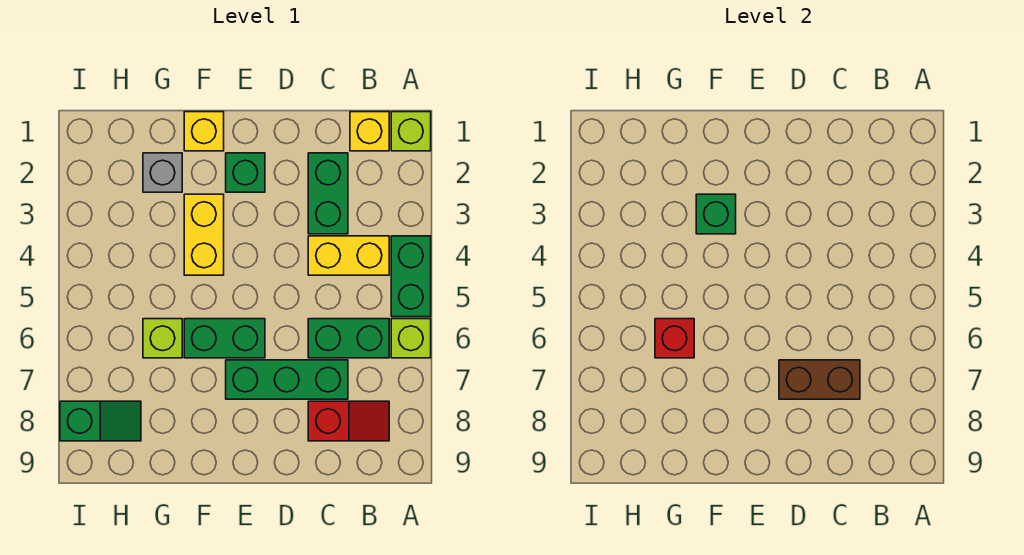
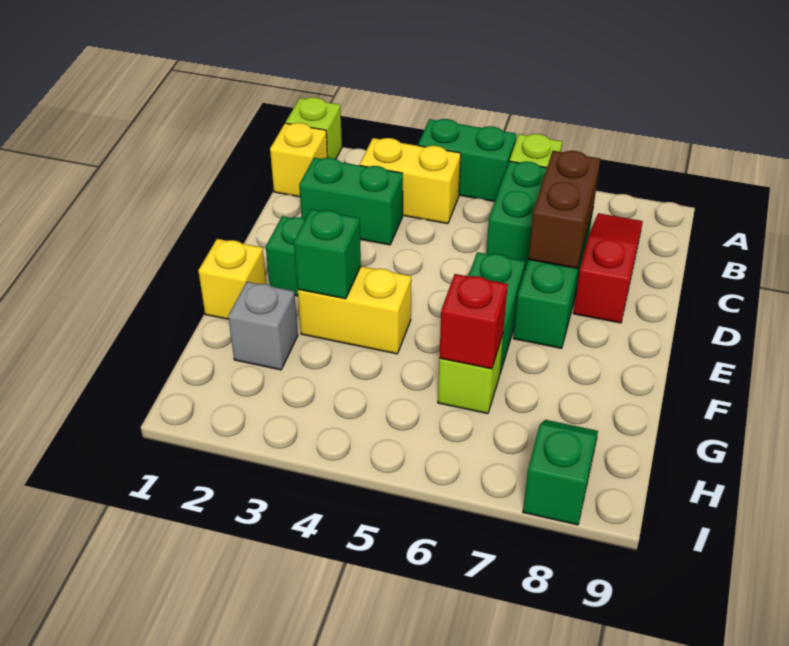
yellow brick B4:C4 level 1 -> yellow brick B3:B4 level 1
red slope B8:C8 level 1 top C -> red slope B8:D8 level 1 top D

